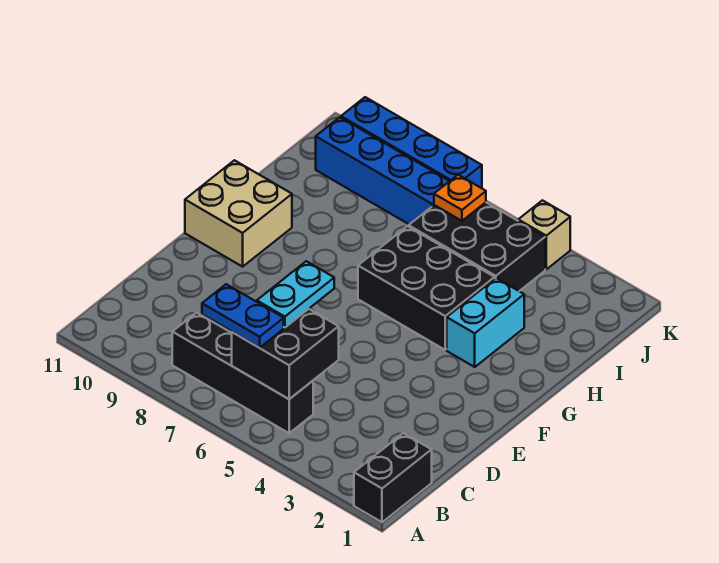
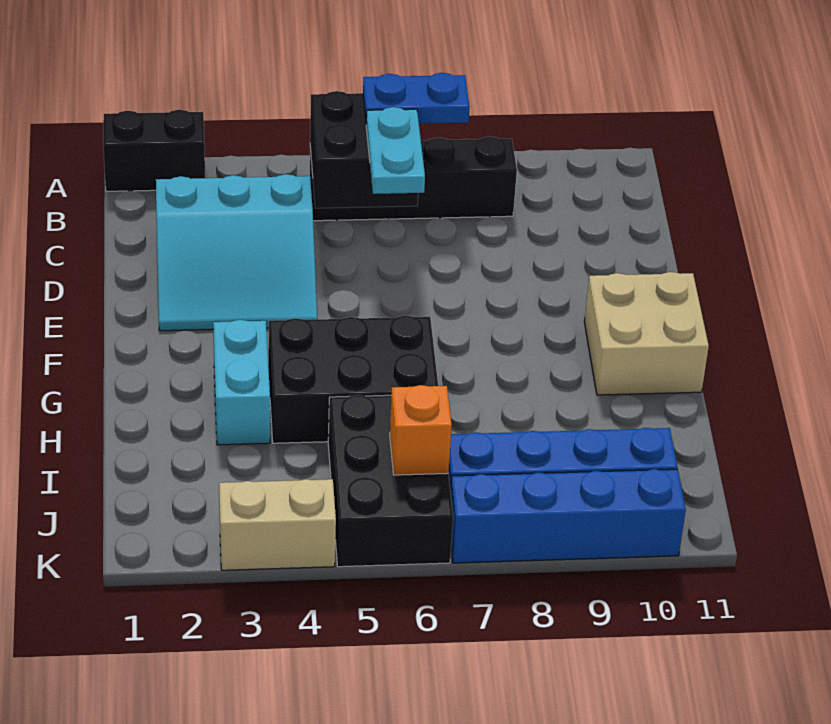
black brick A1:B1 level 1 -> black brick A1:A2 level 1
none -> cyan slope C2:E4 level 1 top C
black brick I4:J6 level 1 -> black brick I5:K6 level 1
orange plate J6 level 2 -> orange brick J6 level 2
tan brick K4 level 1 -> tan brick K3:K4 level 1

